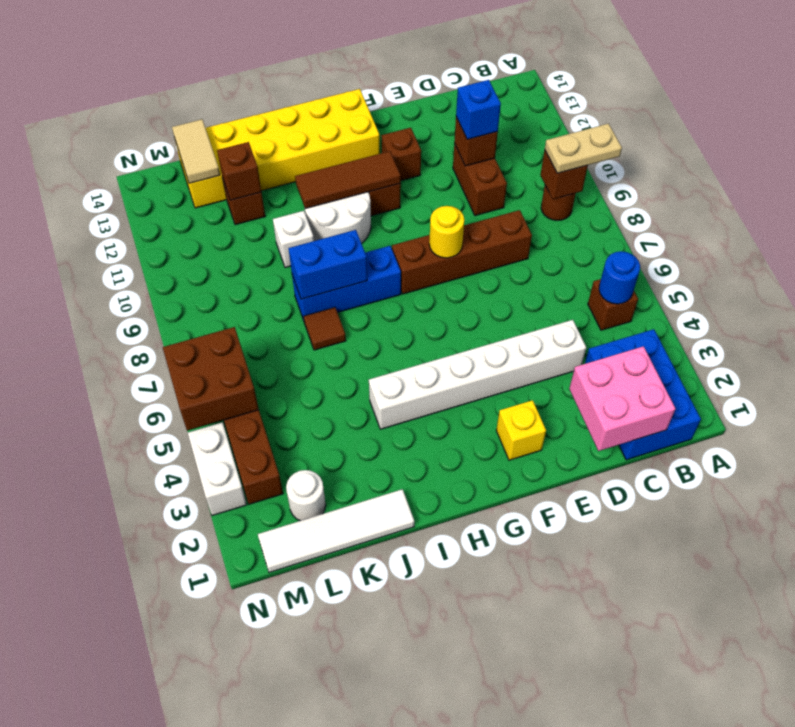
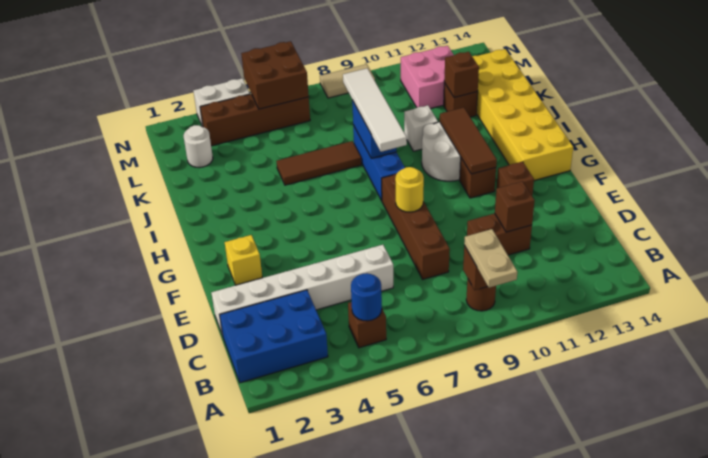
pink brick C1:D2 level 2 -> pink brick L11:M12 level 1
white brick D4:I4 level 1 -> white brick D1:D6 level 1
blue brick D11 level 3 -> none
white tile J1:M1 level 1 -> white tile H8:K8 level 3
brown tile J7 level 1 -> brown tile J5:J7 level 1
tan tile L13:L14 level 2 -> tan tile N8:N9 level 1

